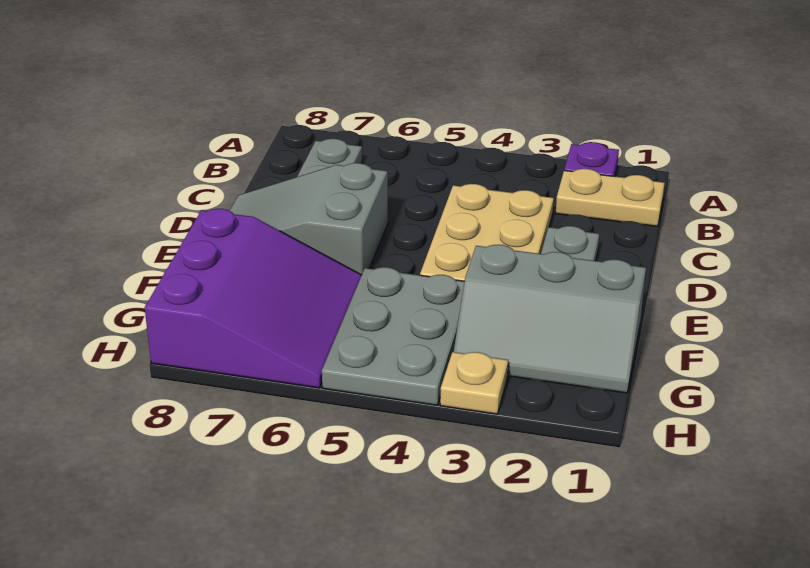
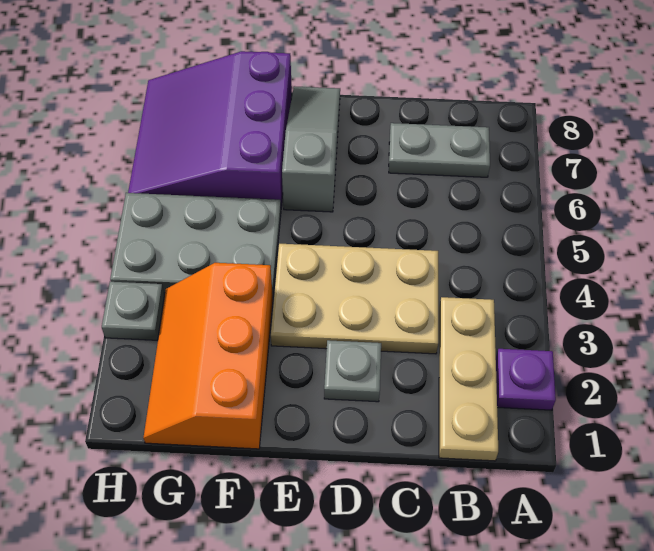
tan plate B1:B2 level 1 -> tan plate B1:B3 level 1
grey slope D6:E8 level 1 top 6 -> grey slope E6:E8 level 1 top 6
grey slope F1:G3 level 1 top F -> orange slope F1:G3 level 1 top F
purple slope F6:H8 level 1 top 8 -> purple slope F6:H8 level 1 top F
tan plate H3 level 1 -> grey plate H3 level 1

